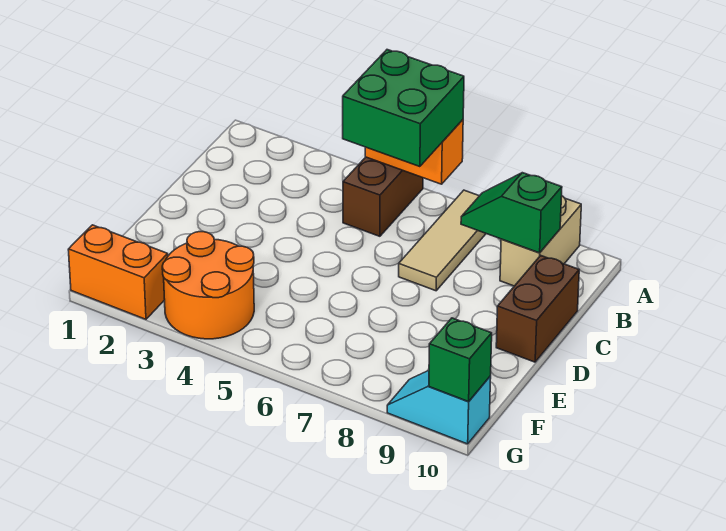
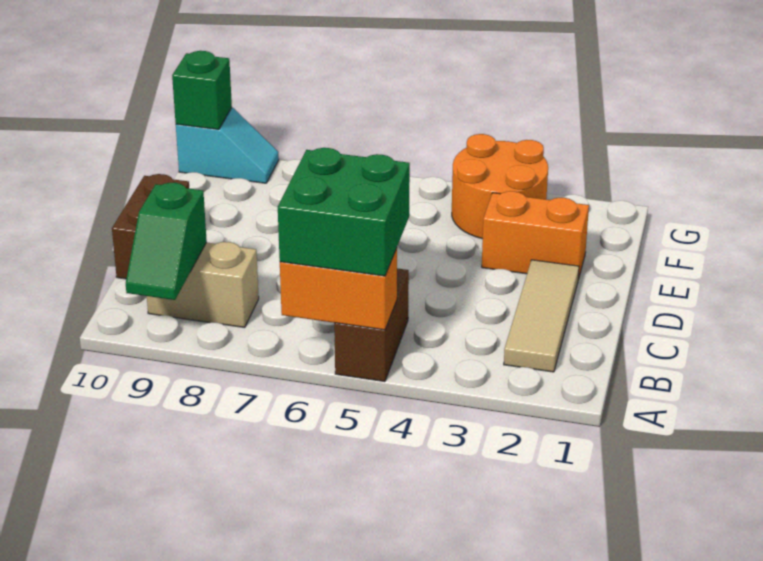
tan tile A7:C7 level 1 -> tan tile B2:D2 level 1
tan brick A9:B9 level 1 -> tan brick B8:B9 level 1
green slope B8:B9 level 2 top 9 -> green slope A9:B9 level 2 top B
orange brick G1:G2 level 1 -> orange brick E2:E3 level 1

